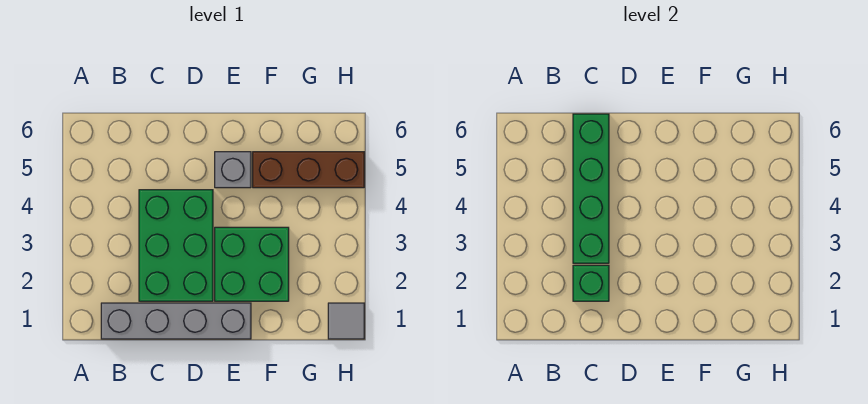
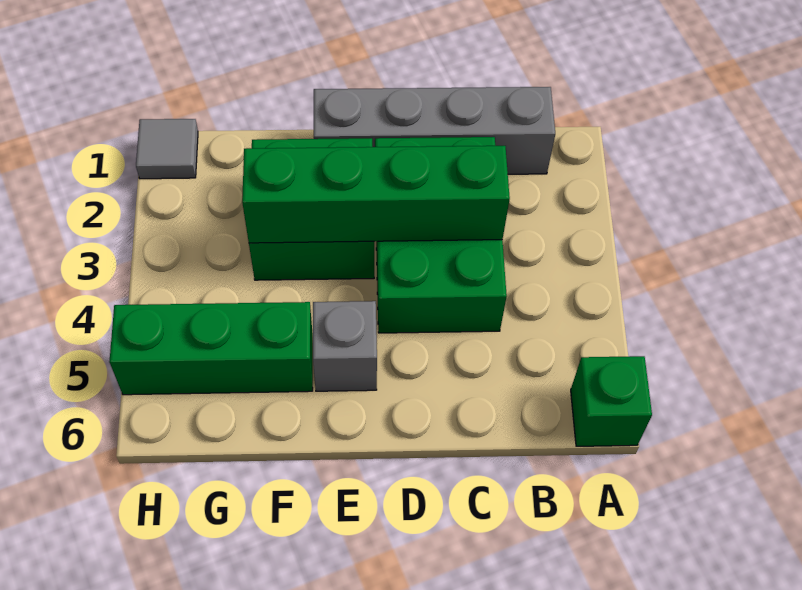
green brick C2 level 2 -> green brick A6 level 1
green brick C3:C6 level 2 -> green brick C3:F3 level 2
brown brick F5:H5 level 1 -> green brick F5:H5 level 1

